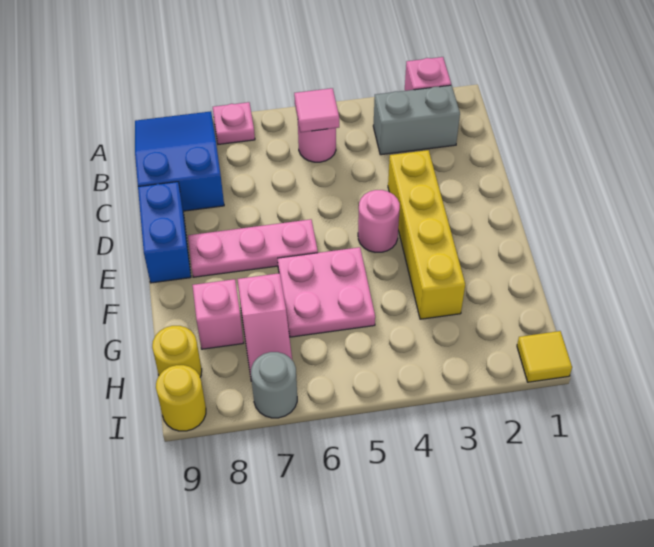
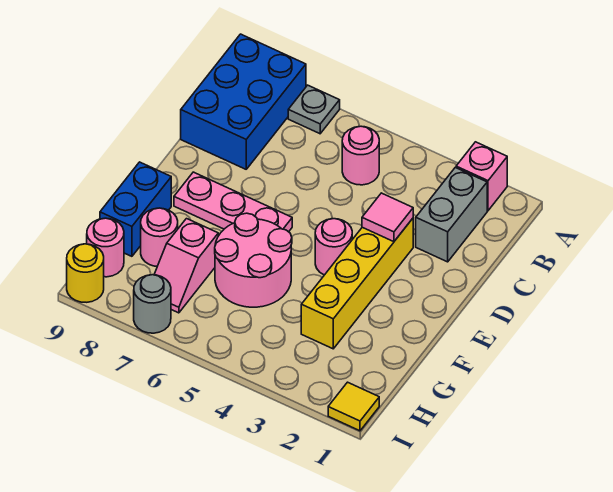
pink plate A7 level 1 -> grey plate A7 level 1
blue slope A8:C9 level 1 top C -> blue brick A8:C9 level 1
grey brick B2:B3 level 1 -> grey brick B2:C2 level 1
pink tile B5 level 2 -> pink tile D3 level 2
blue brick D9:E9 level 1 -> blue brick F9:G9 level 1
pink plate F5:G6 level 1 -> pink round brick F5:G6 level 1
pink brick G8 level 1 -> pink round brick G8 level 1
yellow round brick H9 level 1 -> pink round brick H9 level 1

